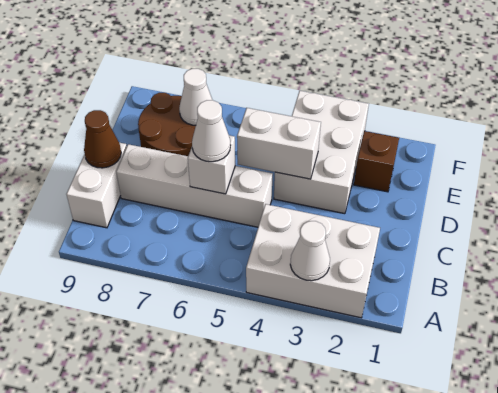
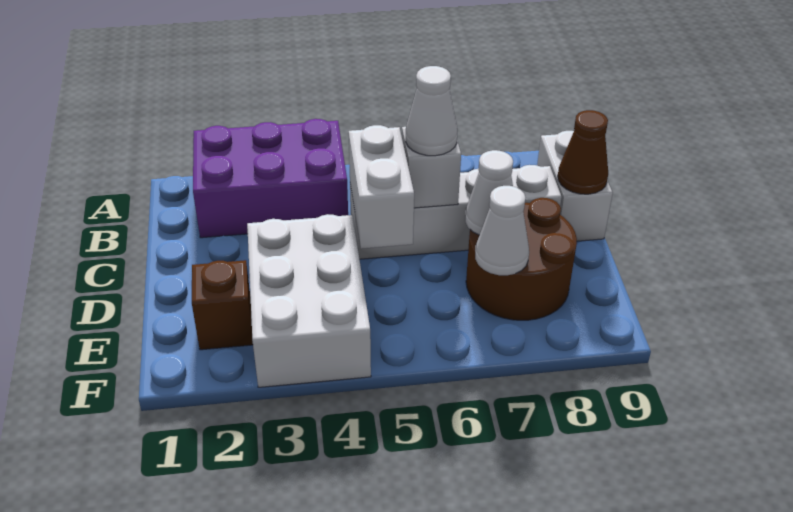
white brick A2:B4 level 1 -> purple brick A2:B4 level 1
white cone A3 level 2 -> white cone D7 level 2
white brick D4:D5 level 2 -> white brick C5:D5 level 2

